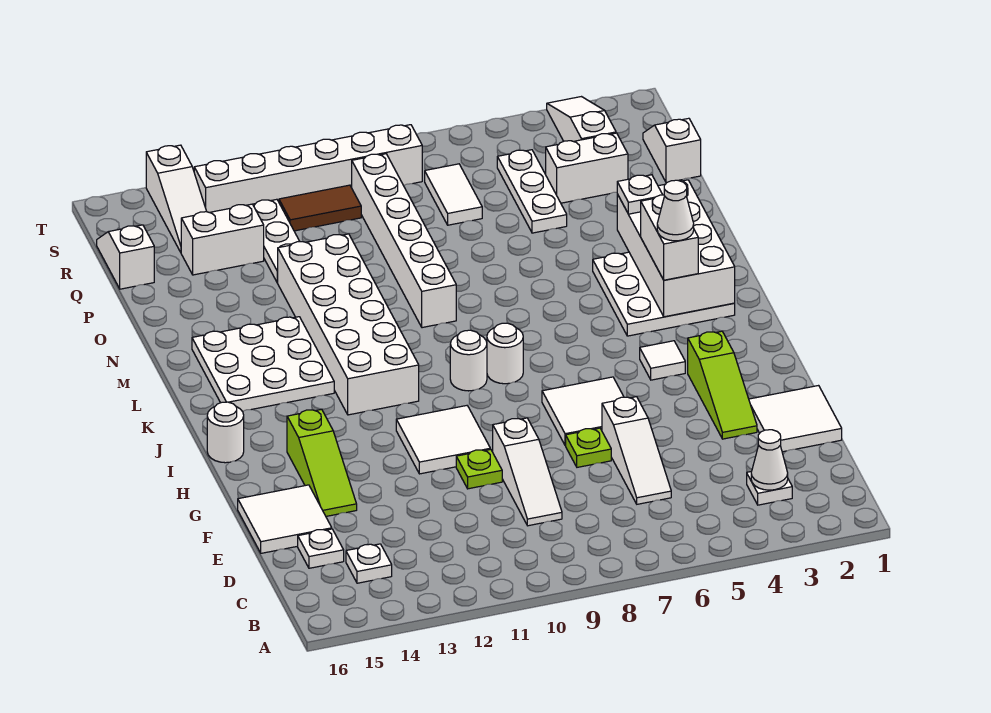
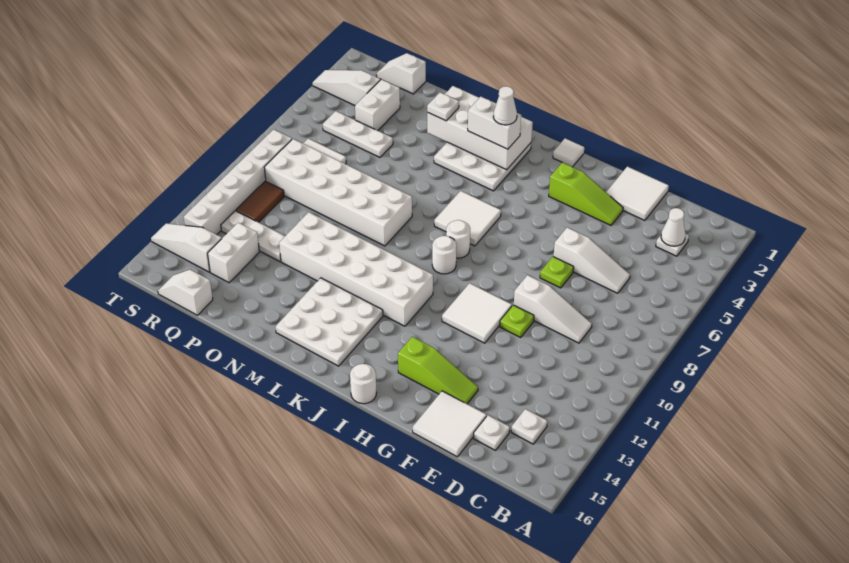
white tile G6:H7 level 1 -> white tile J6:K7 level 1
white tile I4 level 1 -> white tile I1 level 1
white brick M9:R9 level 1 -> white brick M8:R9 level 1
white slope R14:T14 level 1 top T -> white slope R14:T14 level 1 top R

